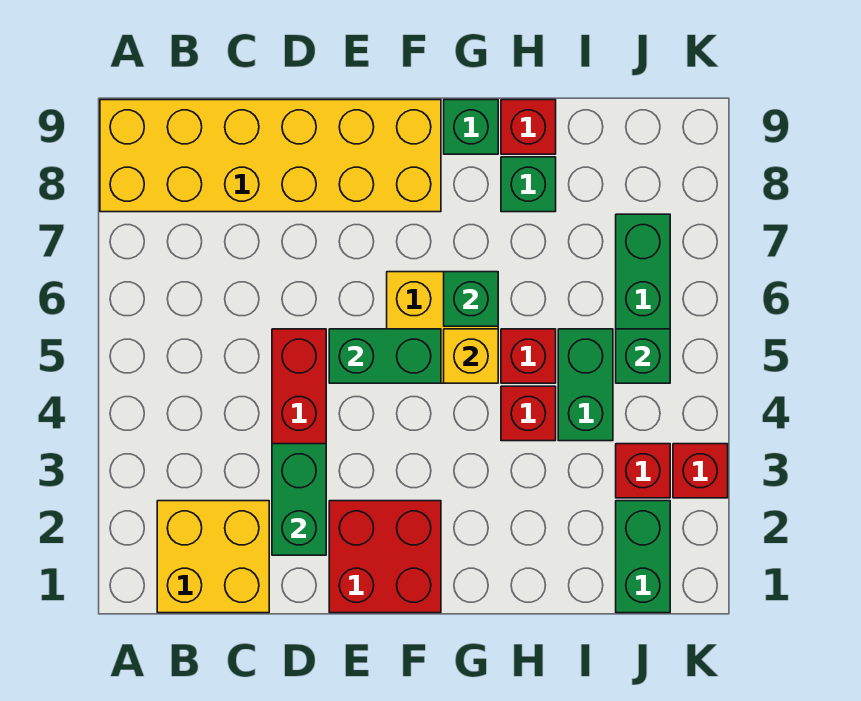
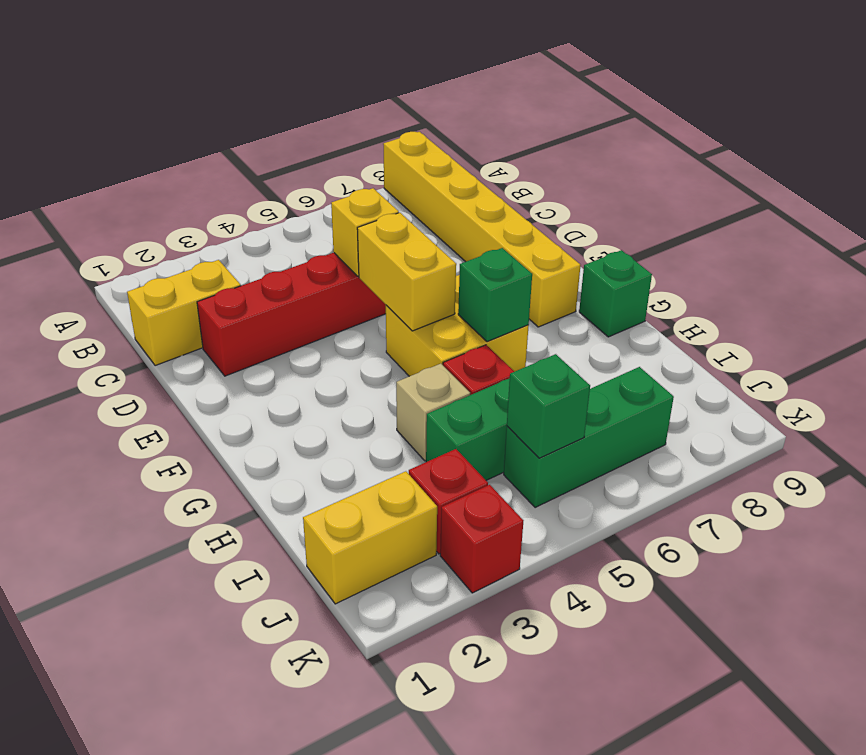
yellow brick A8:F9 level 1 -> yellow brick A8:F8 level 1
yellow brick B1:C2 level 1 -> yellow brick C1:C2 level 1
green brick D2:D3 level 2 -> none
red brick E1:F2 level 1 -> none
green brick E5:F5 level 2 -> yellow brick E5:F5 level 2
yellow brick G5 level 2 -> yellow brick D5 level 2
red brick H4 level 1 -> tan brick H4 level 1
green brick H8 level 1 -> none
red brick H9 level 1 -> none
green brick J1:J2 level 1 -> yellow brick J1:J2 level 1

